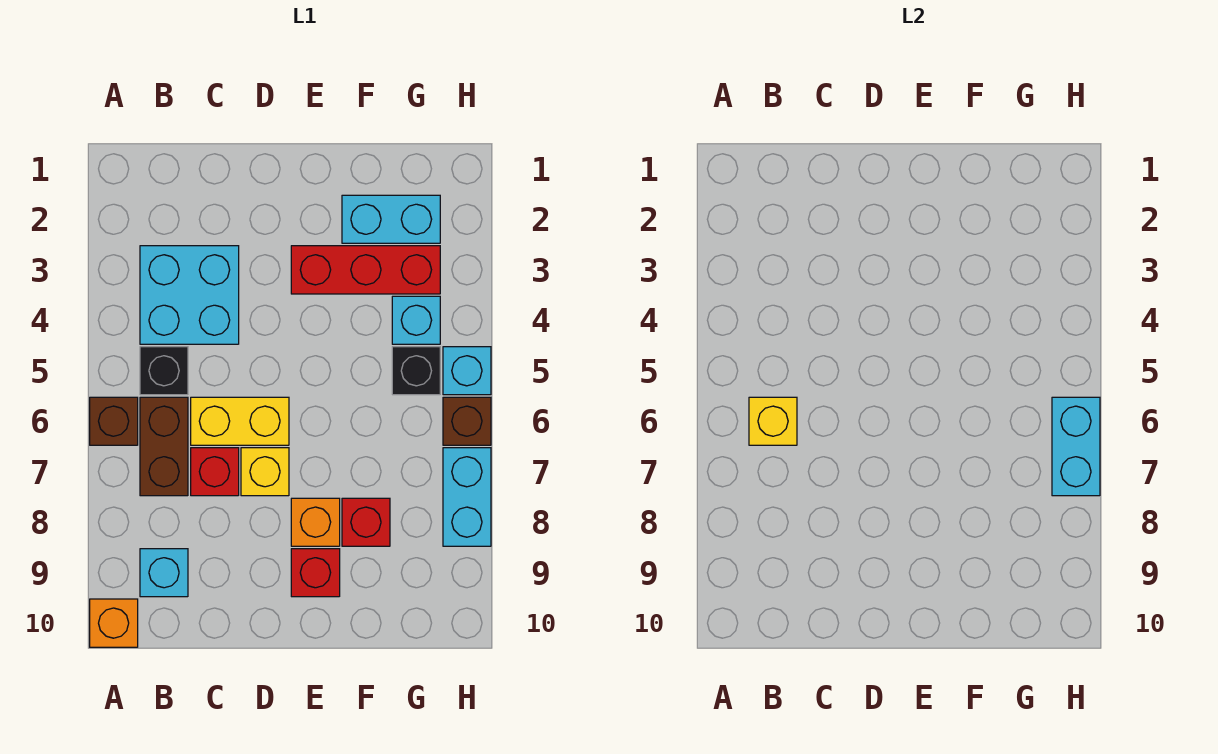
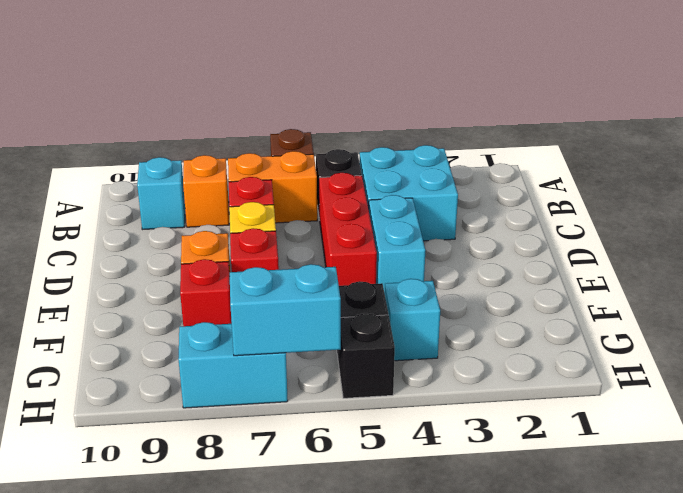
orange brick A10 level 1 -> orange brick B8 level 1
brown brick B6:B7 level 1 -> orange brick B6:B7 level 1
yellow brick B6 level 2 -> none
yellow brick C6:D6 level 1 -> none
red brick E3:G3 level 1 -> red brick C5:E5 level 1
red brick E9 level 1 -> red brick E7 level 1
cyan brick F2:G2 level 1 -> cyan brick D4:E4 level 1
cyan brick H5 level 1 -> black brick H5 level 1
brown brick H6 level 1 -> none

